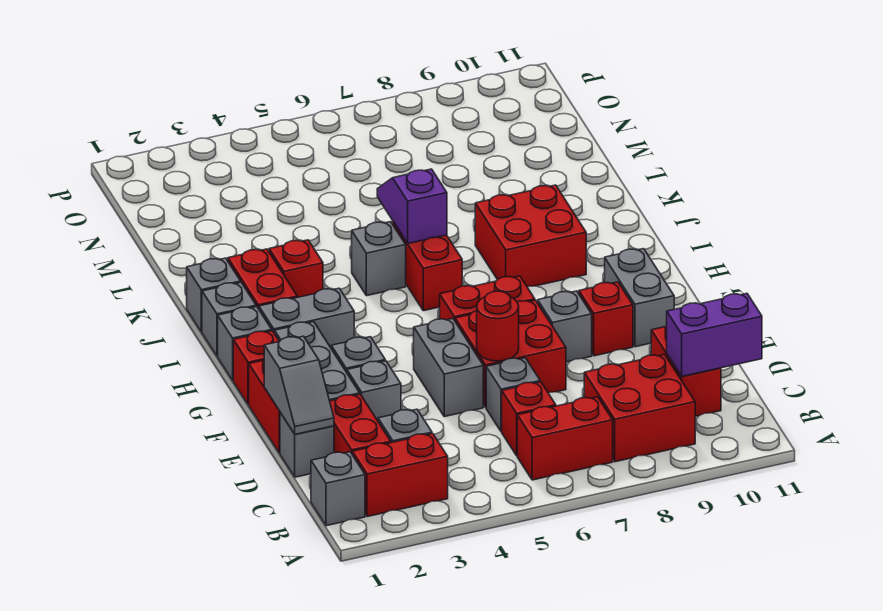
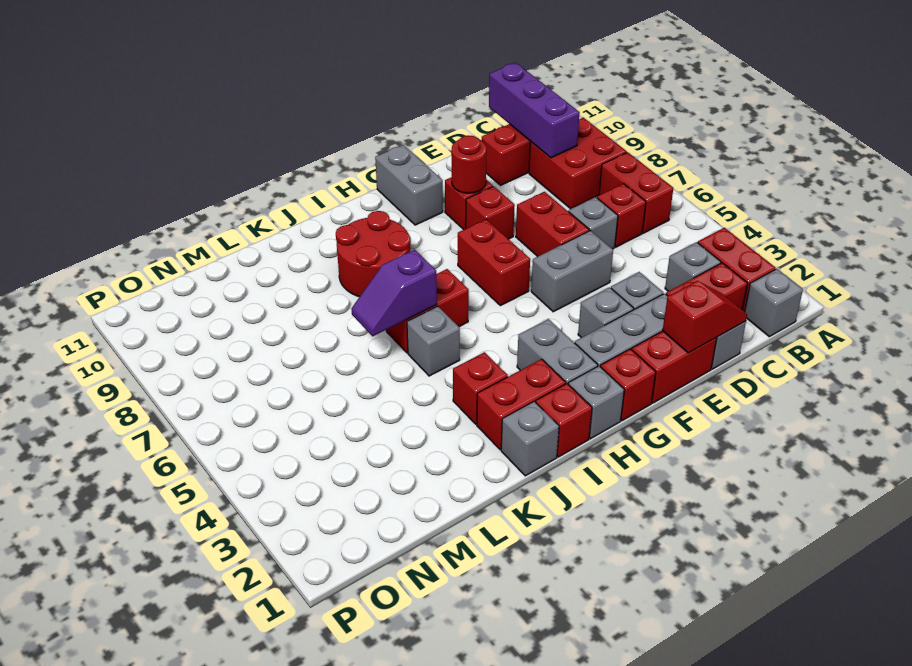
purple brick C10:C11 level 2 -> purple brick C9:C11 level 2
grey slope D1:E1 level 2 top E -> red slope D1:E1 level 2 top E
red brick E6:F7 level 1 -> red brick E6:E7 level 1
red round brick E6 level 2 -> red round brick F9 level 2
grey brick F8 level 1 -> red brick F8 level 1
grey brick F10:G10 level 1 -> grey brick G10:G11 level 1
grey brick I1 level 1 -> red brick I1 level 1
red brick I8:J9 level 1 -> red round brick I8:J9 level 1

